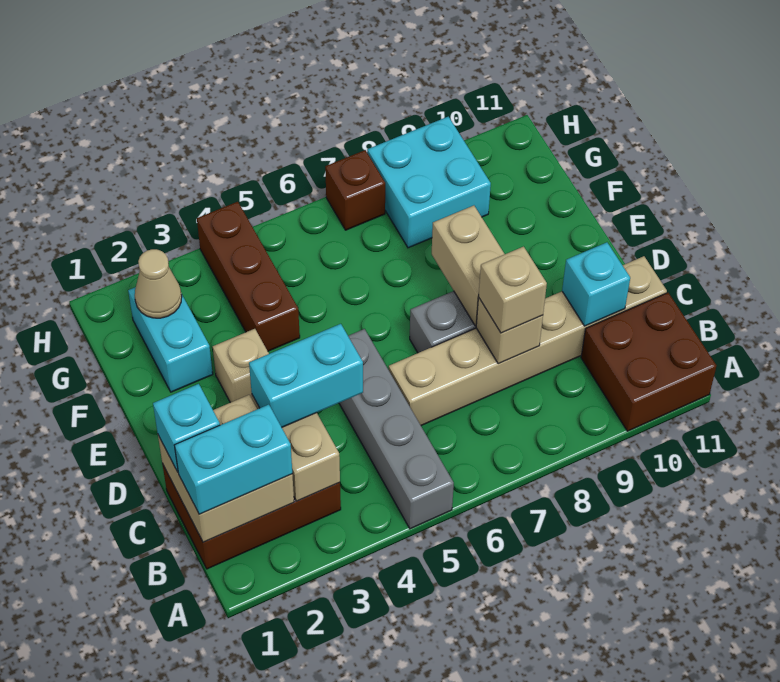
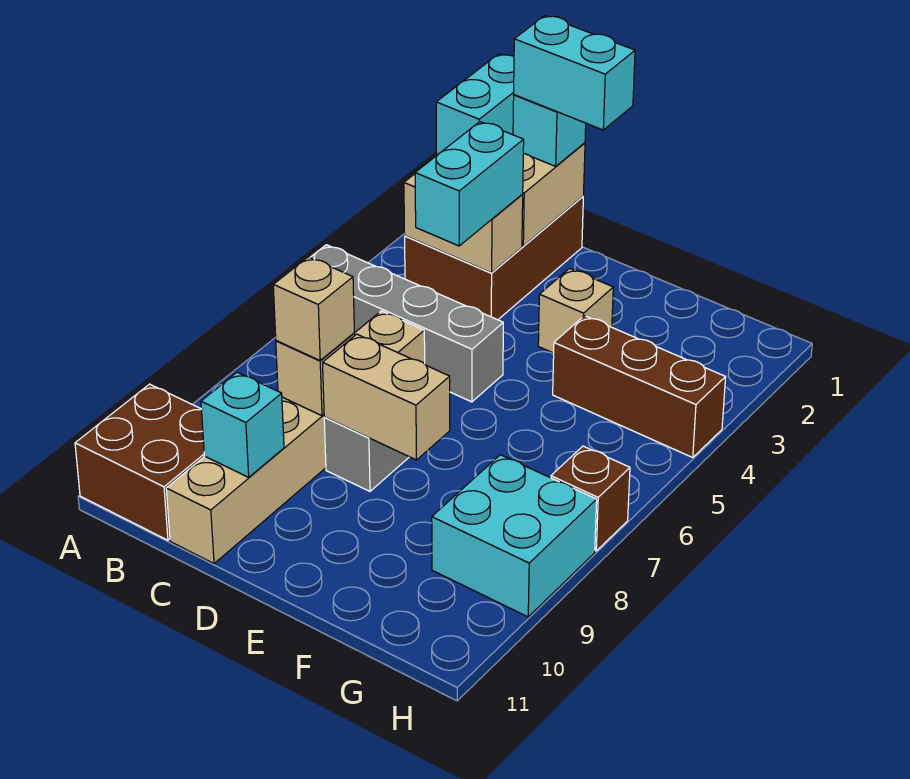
cyan brick F2:G2 level 1 -> cyan brick C1:D1 level 4
tan cone G2 level 2 -> none

